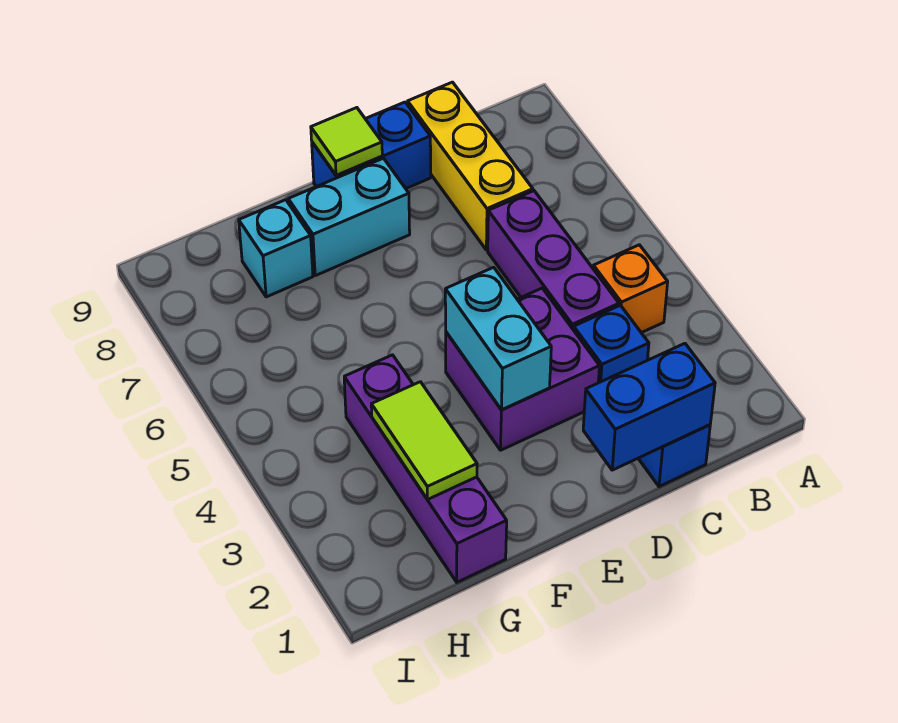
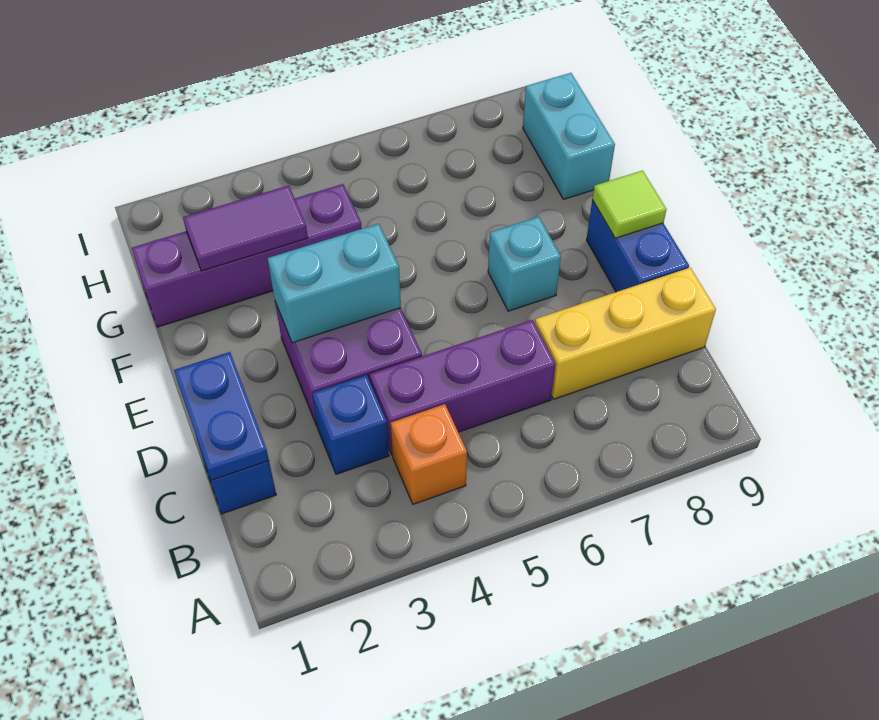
blue brick C1:D1 level 2 -> blue plate C1:D1 level 2
cyan brick E8:F8 level 1 -> cyan brick G9:H9 level 1
lime tile G2:G3 level 2 -> purple tile G2:G3 level 2
cyan brick G8 level 1 -> cyan brick E7 level 1

